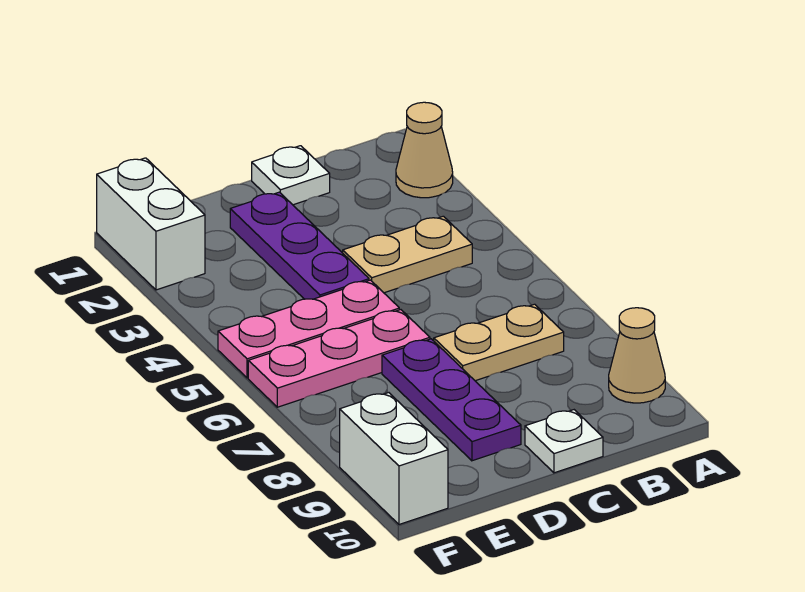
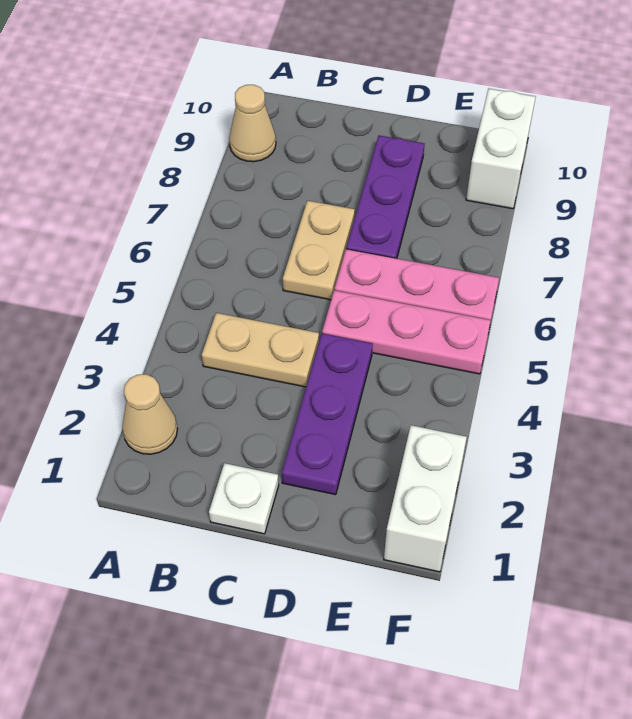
tan plate B7:C7 level 1 -> tan plate C6:C7 level 1
white plate C10 level 1 -> none

